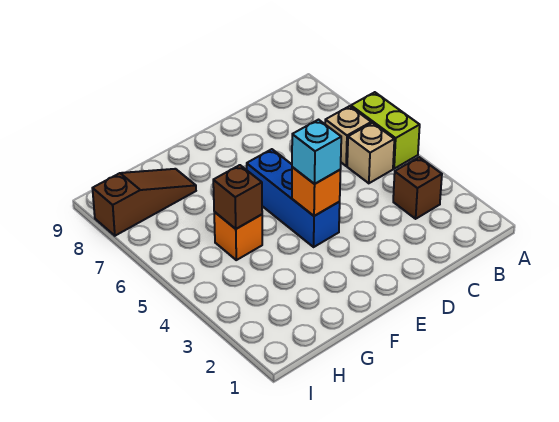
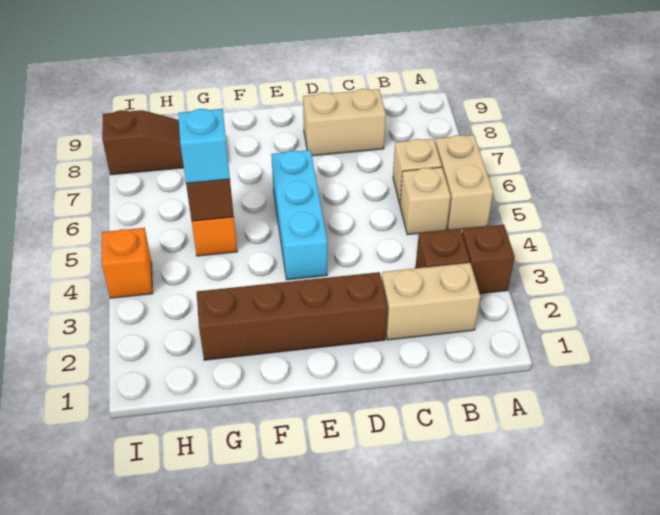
none -> brown brick A3 level 1
lime brick A5:A6 level 1 -> tan brick A5:A6 level 1
none -> tan brick B2:C2 level 1
none -> tan brick C8:D8 level 1
none -> brown brick D2:G2 level 1
blue brick E4:E6 level 1 -> cyan brick E4:E6 level 1
orange brick E4 level 2 -> orange brick I4 level 1
cyan brick E4 level 3 -> cyan brick G5 level 3

